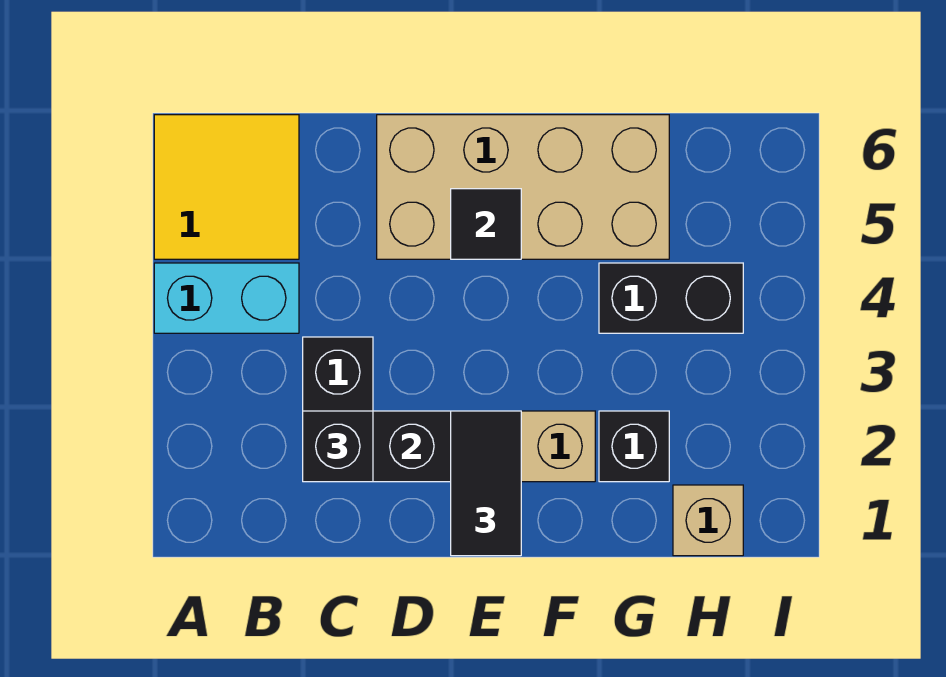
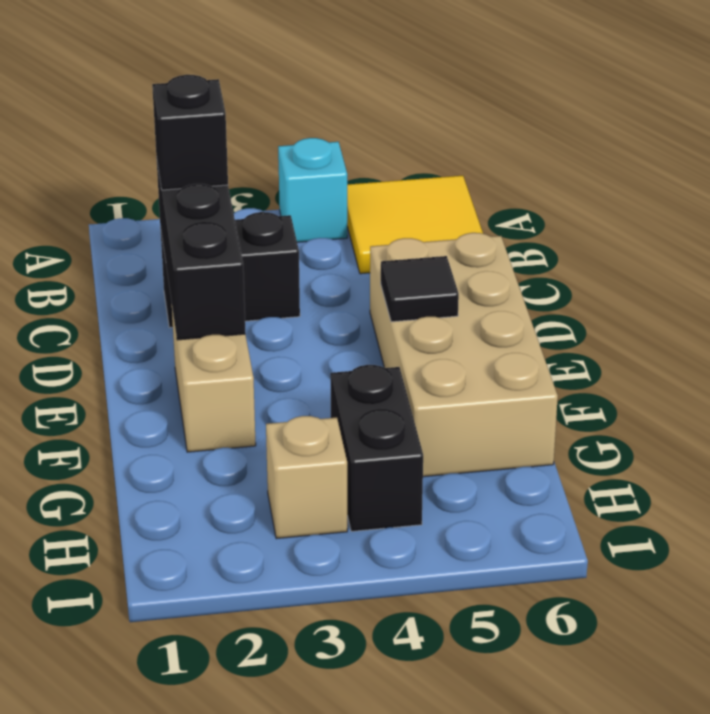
cyan brick A4:B4 level 1 -> cyan brick A4 level 1
black tile E1:E2 level 3 -> none
black brick G2 level 1 -> none
tan brick H1 level 1 -> tan brick H3 level 1

